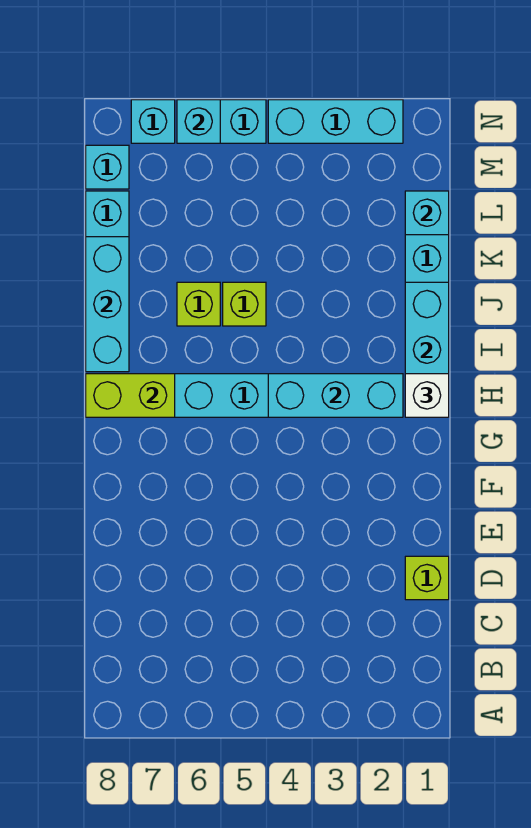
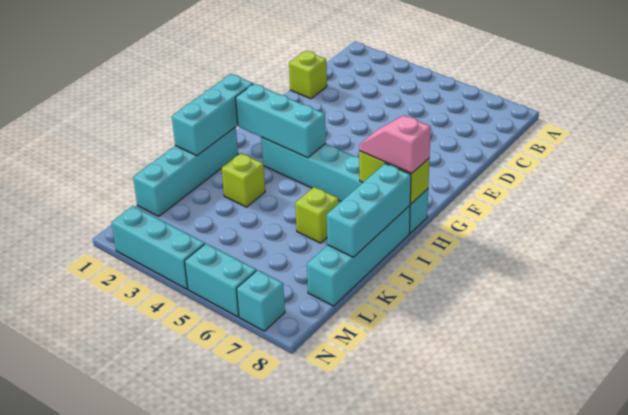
white brick H1 level 3 -> none
none -> pink slope H7:H8 level 3 top 8
lime brick J5 level 1 -> lime brick J3 level 1
cyan brick L1 level 2 -> none
cyan brick M8 level 1 -> none
cyan brick N6 level 2 -> none

